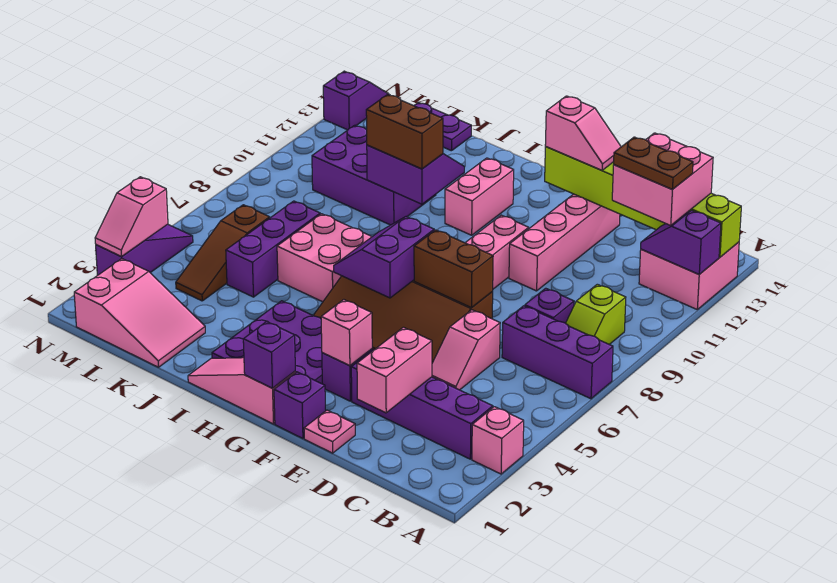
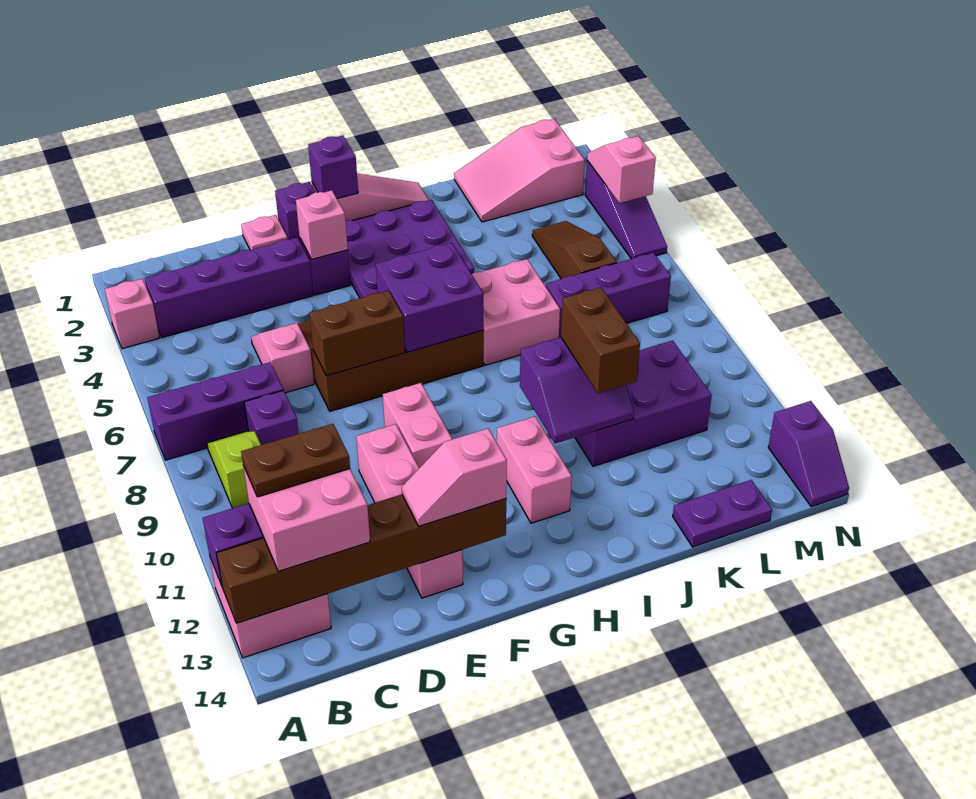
lime brick A13:F13 level 2 -> brown brick A13:F13 level 2
pink brick D2:D3 level 2 -> none
purple slope G6:H7 level 2 top G -> purple brick G6:H7 level 2
brown brick I10:J10 level 3 -> brown brick J10:J11 level 3
purple brick K5:K7 level 1 -> purple brick K7:M7 level 1

